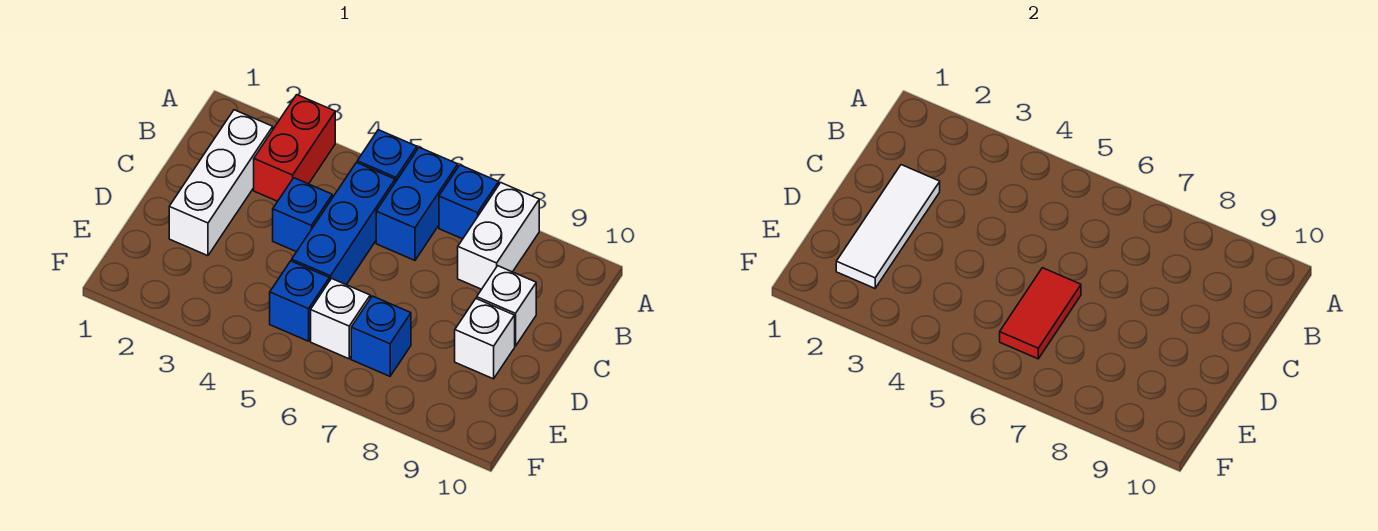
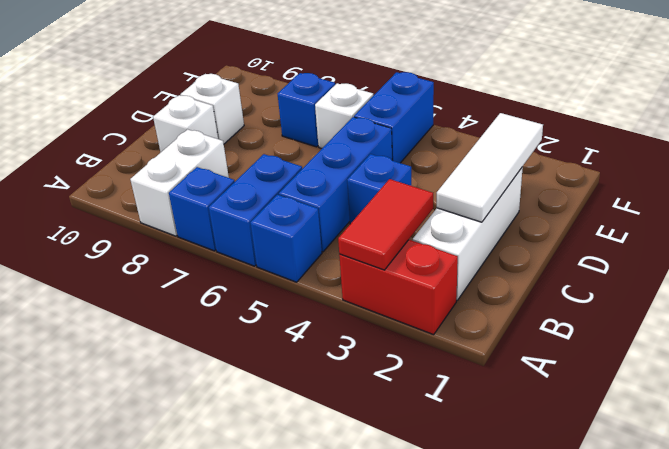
red brick A3:B3 level 1 -> red brick A2:A3 level 1
red tile D6:E6 level 2 -> red tile A3:B3 level 2
blue brick E5 level 1 -> blue brick E5:F5 level 1

